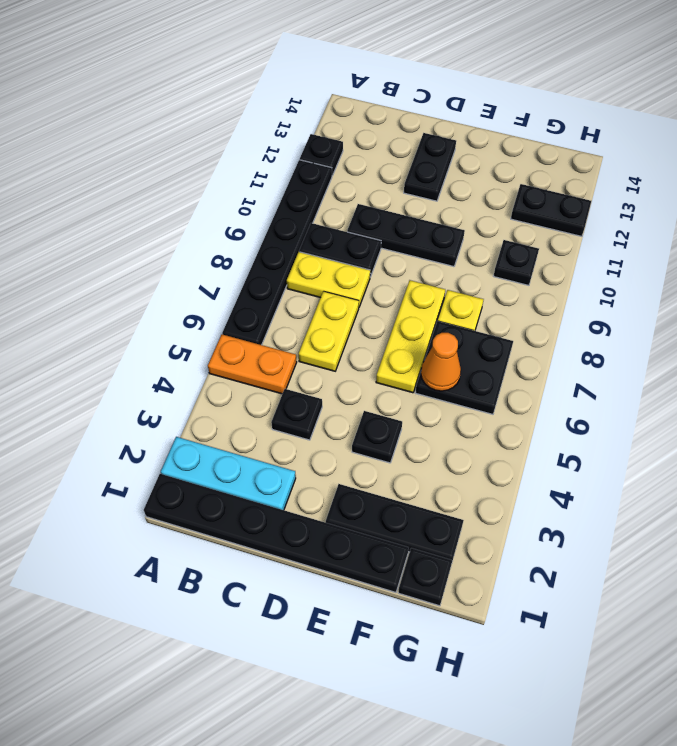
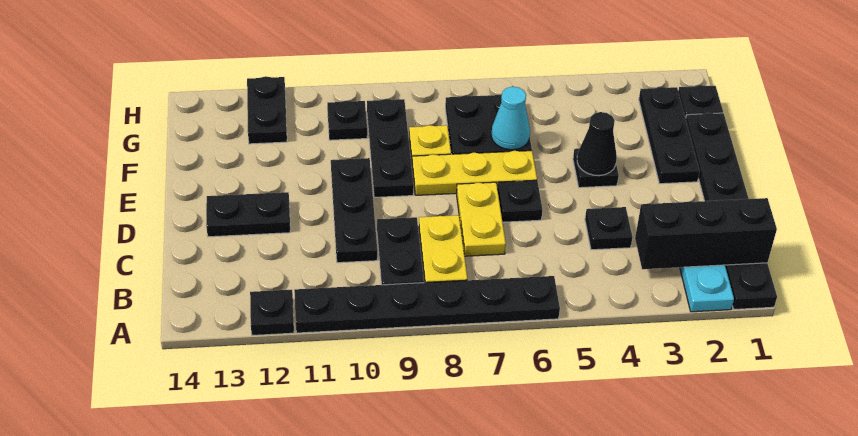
orange plate A5:B5 level 1 -> none
none -> black brick B1:B3 level 2
yellow plate C6:C7 level 1 -> yellow plate C7:D7 level 1
none -> black plate D6 level 1
none -> black cone E4 level 2
none -> black plate E9:G9 level 1
orange cone F6 level 2 -> cyan cone F6 level 2

